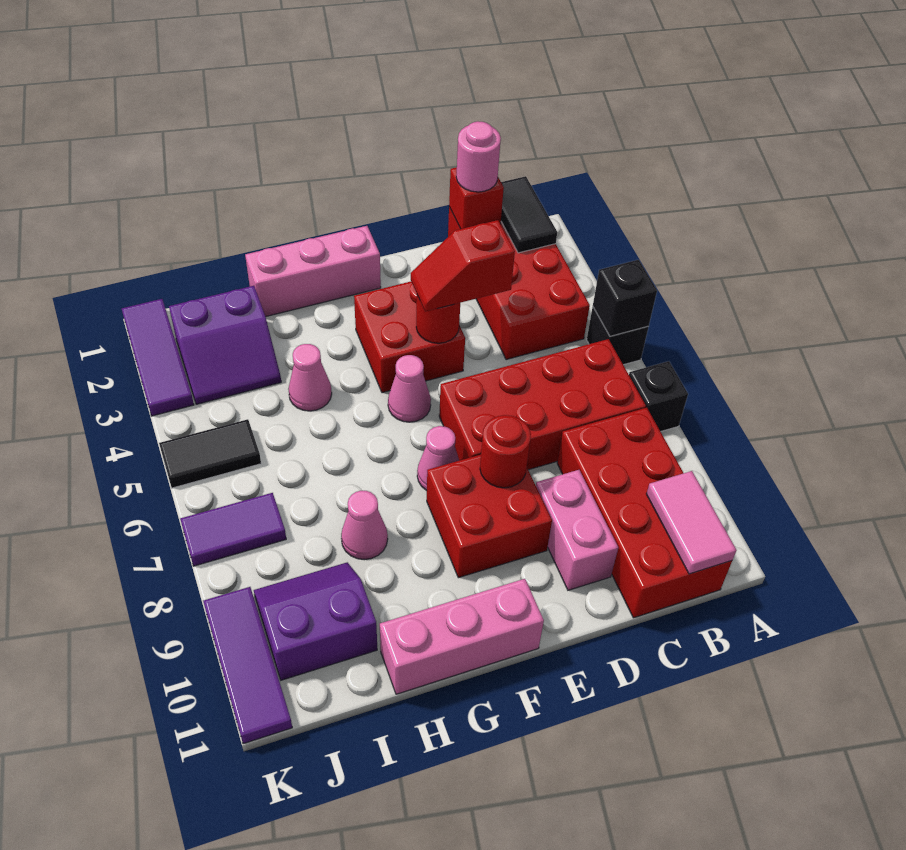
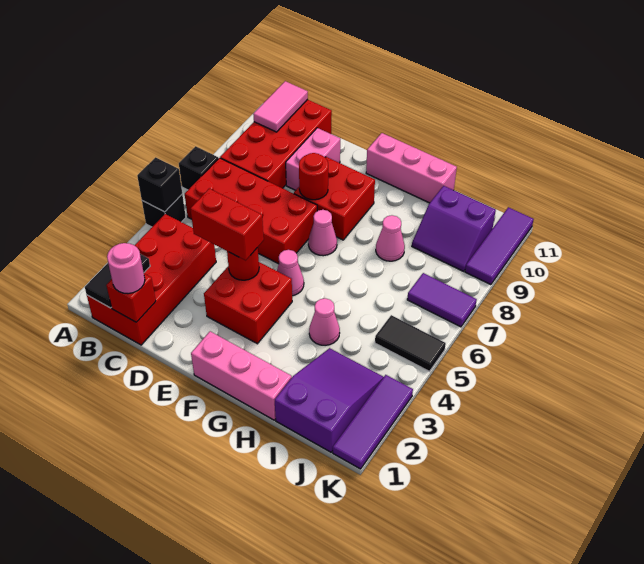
red slope D4:E4 level 3 top D -> red brick D4:E4 level 3
purple slope I2:J3 level 1 top 2 -> purple slope I1:J3 level 1 top 1

